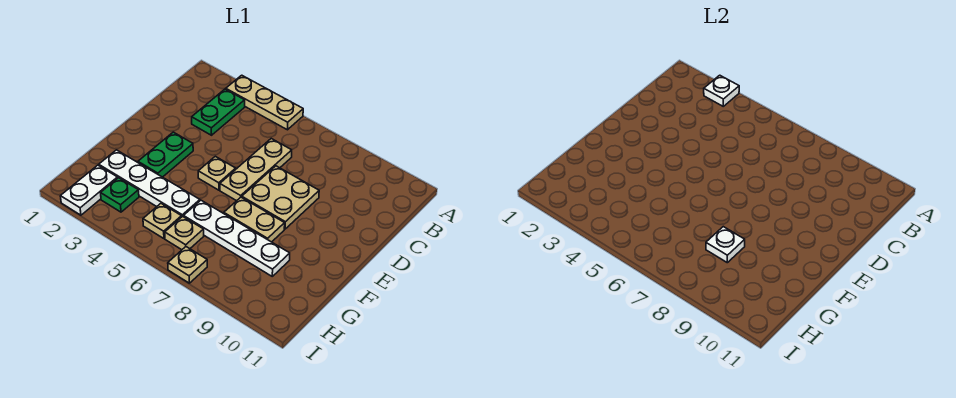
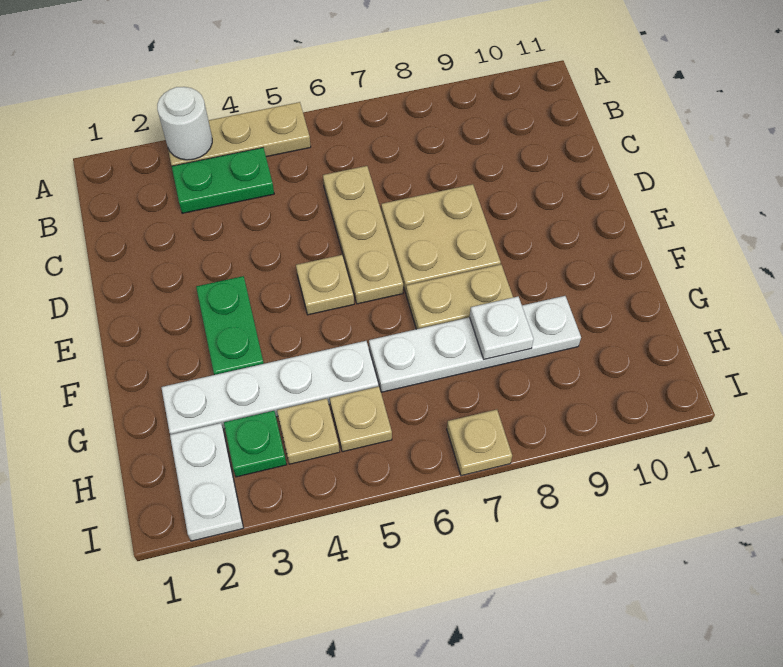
white plate A3 level 2 -> white round brick A3 level 2
green plate B3:C3 level 1 -> green plate B3:B4 level 1
tan plate H6 level 1 -> tan plate H4 level 1

